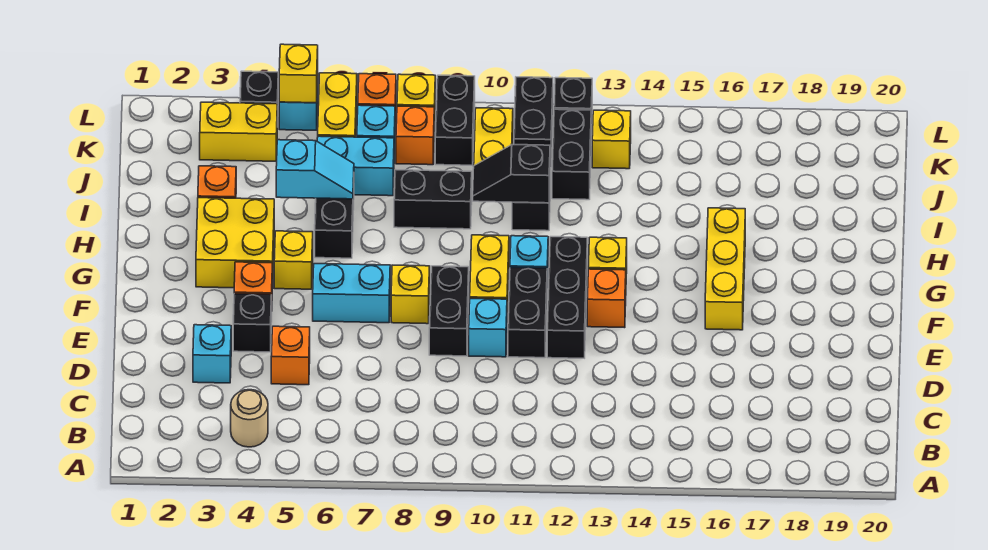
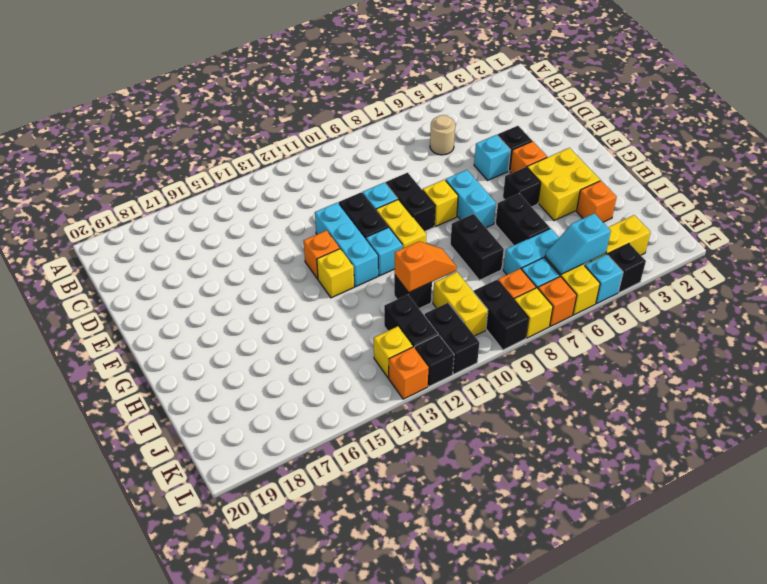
tan round brick B4 level 1 -> tan round brick C6 level 1
cyan brick D3 level 1 -> cyan brick E5 level 1
orange brick D5 level 1 -> orange brick L13 level 1
black brick E12:G12 level 1 -> cyan brick E12:G12 level 1
cyan brick F6:F7 level 1 -> cyan brick F7:G7 level 1
yellow brick F16:H16 level 1 -> none
yellow brick G5 level 1 -> black brick G5 level 1
cyan slope I5:I6 level 2 top 5 -> cyan slope K5:K6 level 2 top 5
black brick I8:I9 level 1 -> black brick H8:I8 level 1
black slope I10:I11 level 2 top 11 -> orange slope I10:I11 level 2 top 11
yellow brick L5 level 2 -> none

